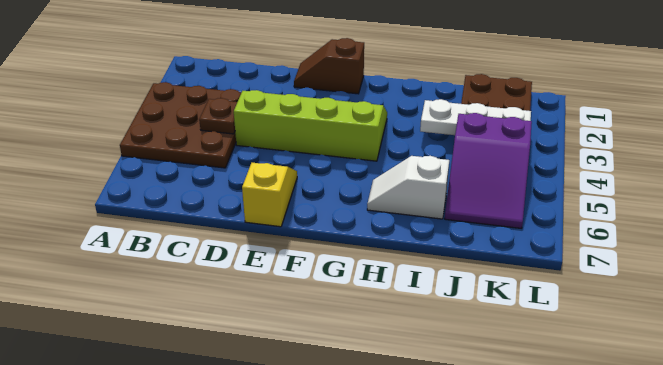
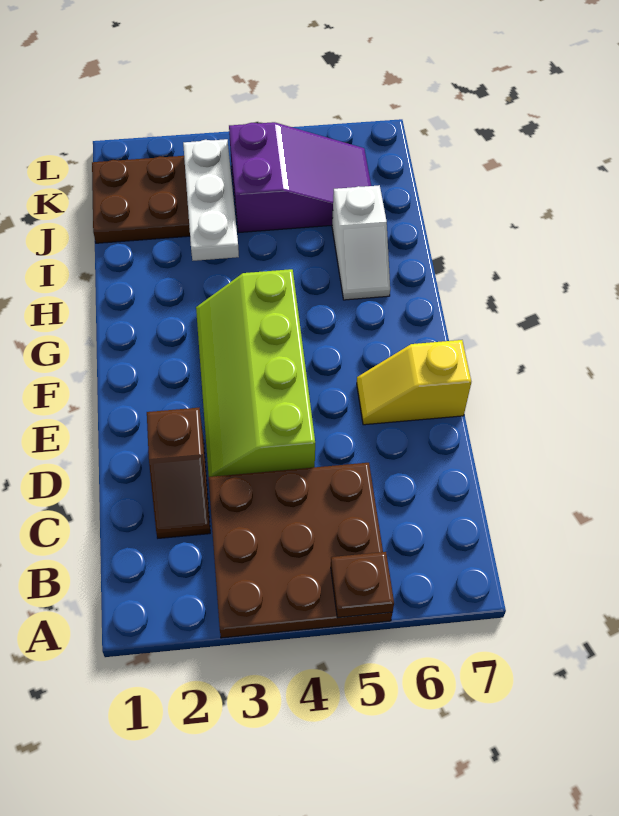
brown plate C4 level 2 -> brown plate A5 level 2
brown slope E1:F1 level 1 top F -> brown slope C2:D2 level 1 top D

